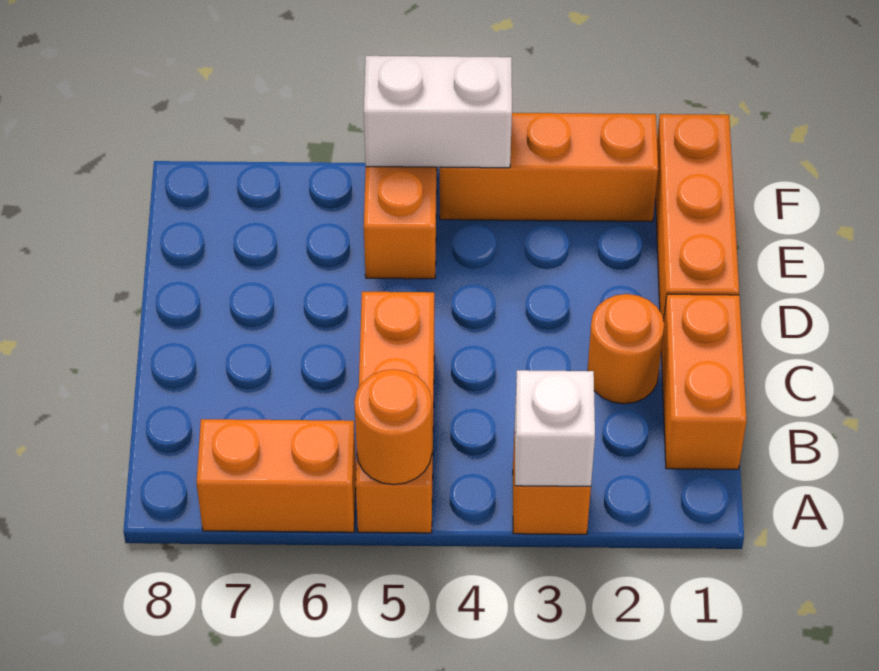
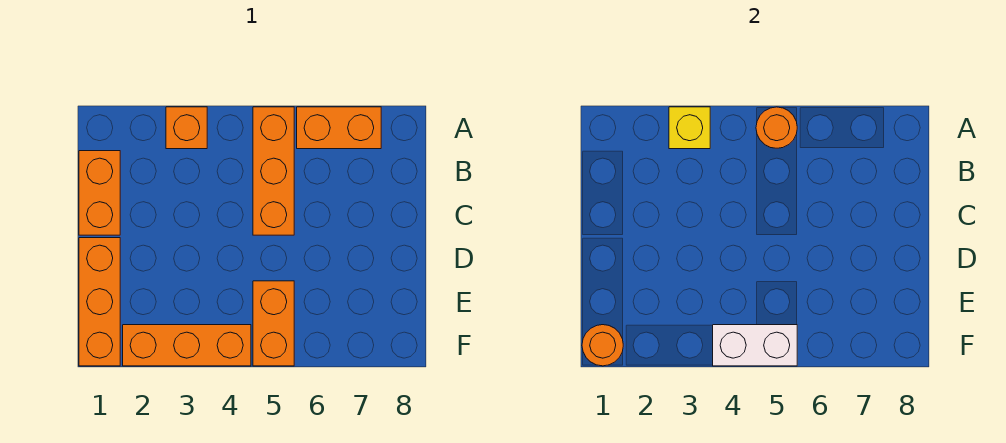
white brick A3 level 2 -> yellow brick A3 level 2
orange round brick C2 level 1 -> orange round brick F1 level 2

